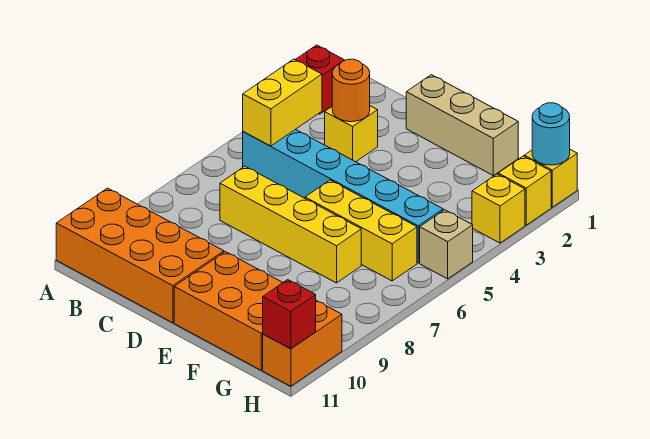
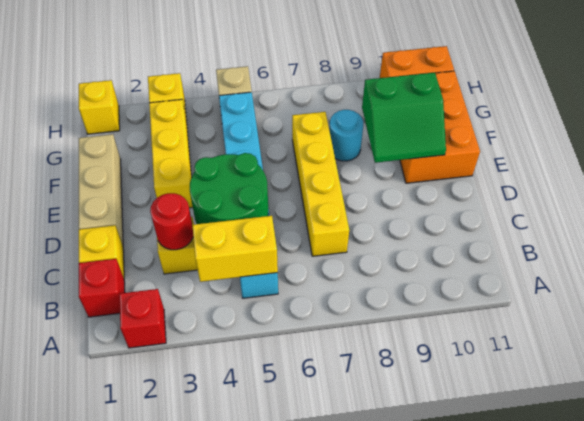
orange brick A10:D11 level 1 -> none
orange round brick C3 level 2 -> red round brick C3 level 2
none -> green round brick C4:D5 level 2
yellow brick E6:G6 level 1 -> yellow brick E3:G3 level 1
none -> green slope E9:F10 level 2 top F
cyan round brick H1 level 2 -> cyan round brick F8 level 1
yellow brick H2 level 1 -> yellow brick C1 level 1
red brick H11 level 2 -> red brick B1 level 1

